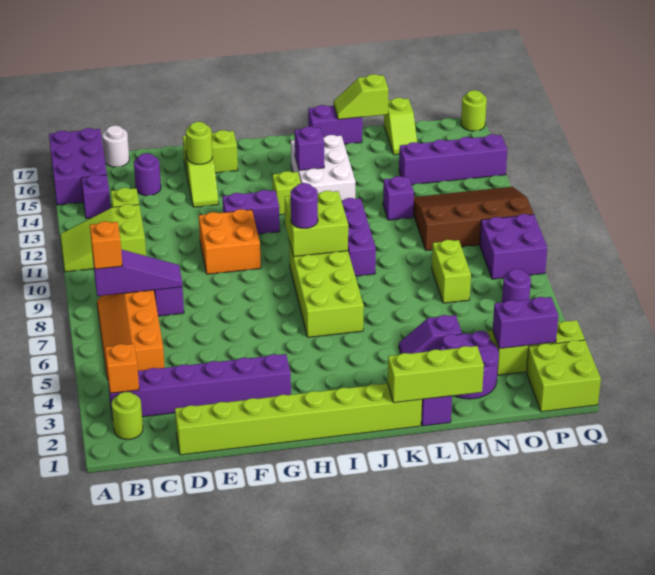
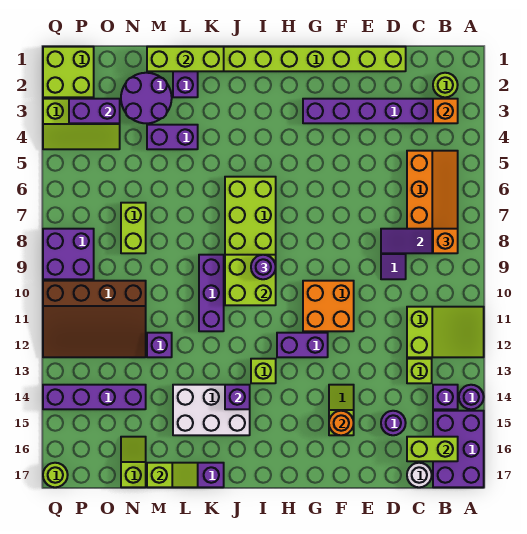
lime round brick F15 level 2 -> orange round brick F15 level 2
lime brick F16:G16 level 1 -> lime brick B16:C16 level 2
white brick J13:K15 level 1 -> white brick J14:L15 level 1
purple slope L4:M4 level 1 top M -> purple brick L4:M4 level 1
purple round brick P6 level 1 -> purple round brick A14 level 1

